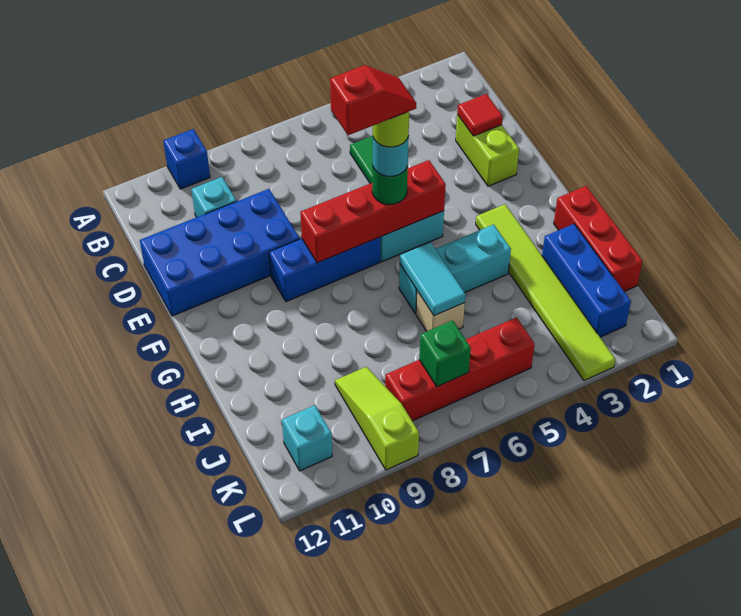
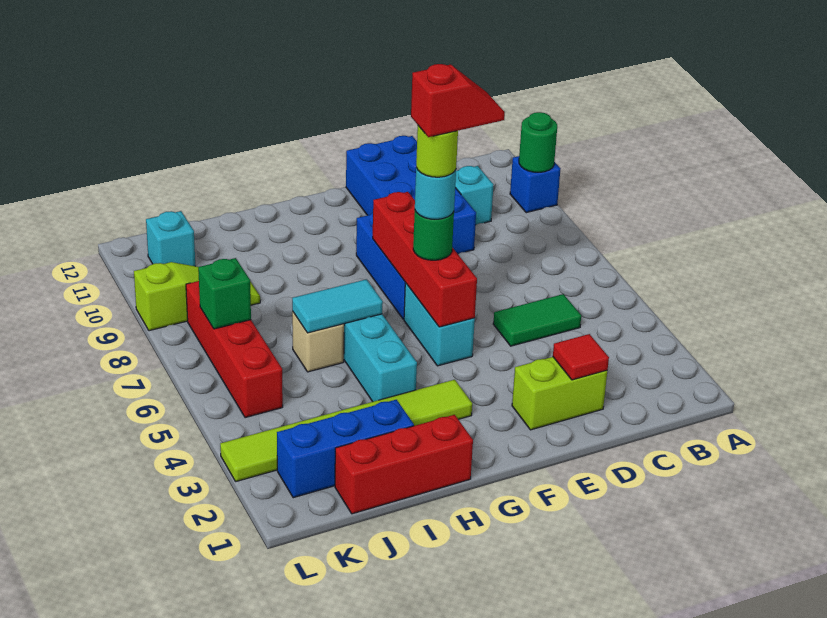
none -> green round brick A10 level 2
red slope F6:F7 level 6 top 7 -> red slope E6:F6 level 6 top F

